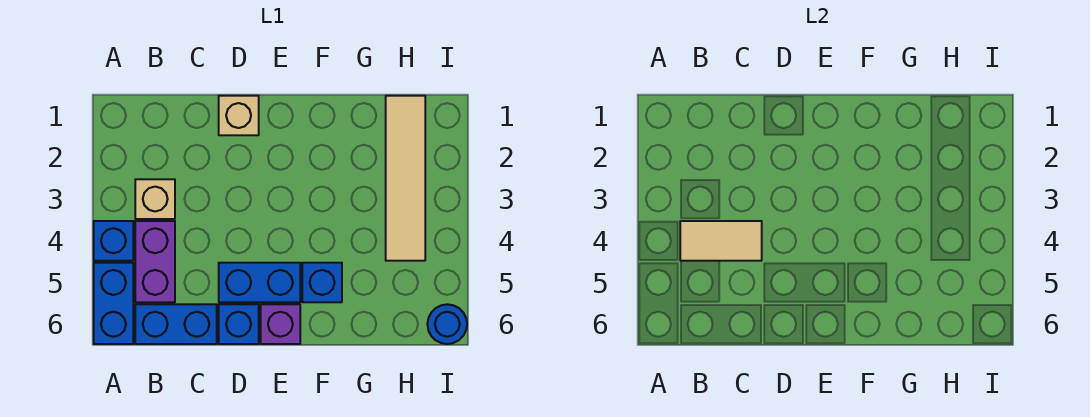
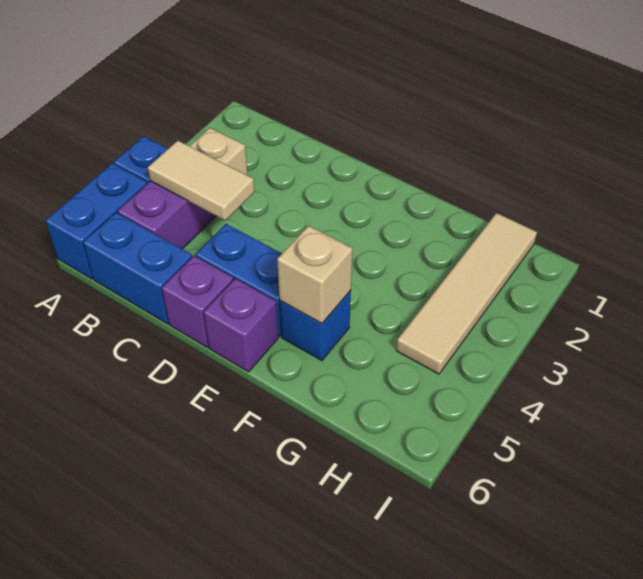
tan brick D1 level 1 -> tan brick F5 level 2
blue brick D6 level 1 -> purple brick D6 level 1
blue round brick I6 level 1 -> none

